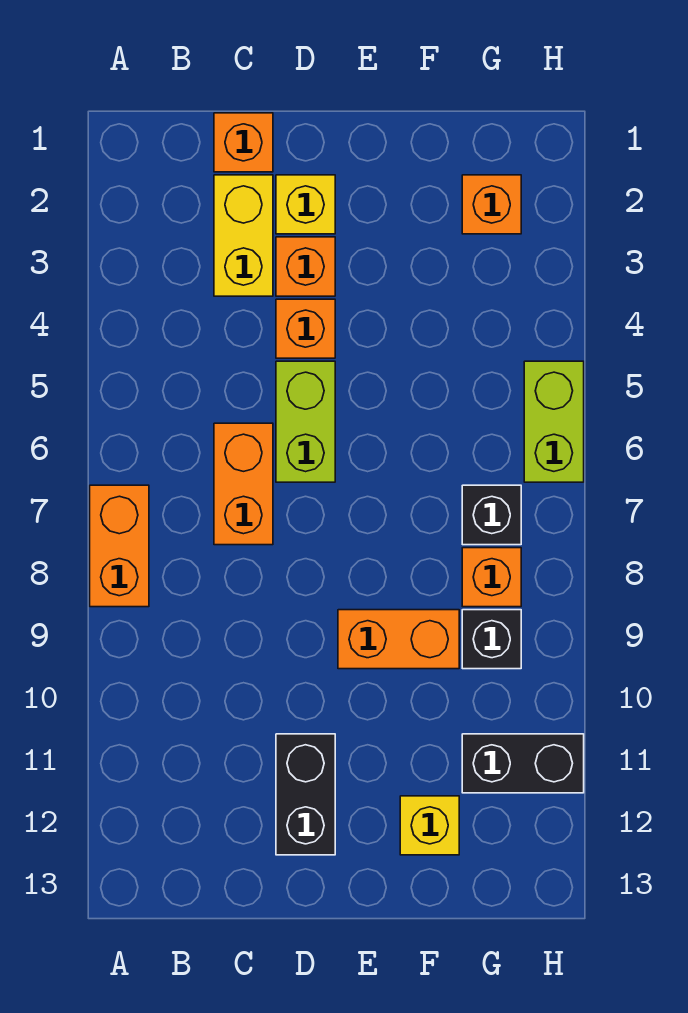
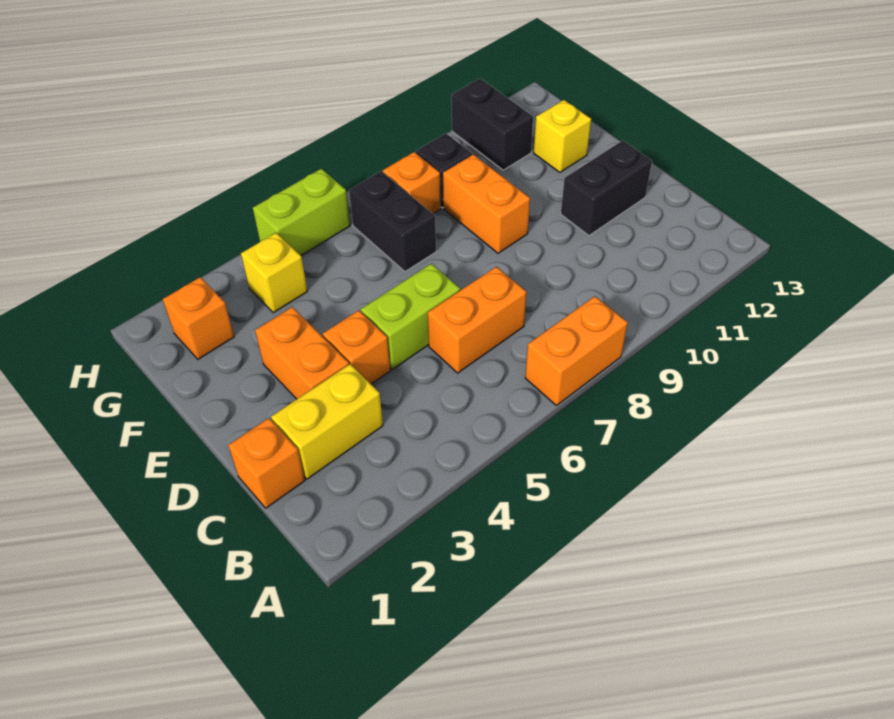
yellow brick D2 level 1 -> yellow brick G4 level 1
orange brick D3 level 1 -> orange brick D3:E3 level 1
black brick G7 level 1 -> black brick F7:G7 level 1

